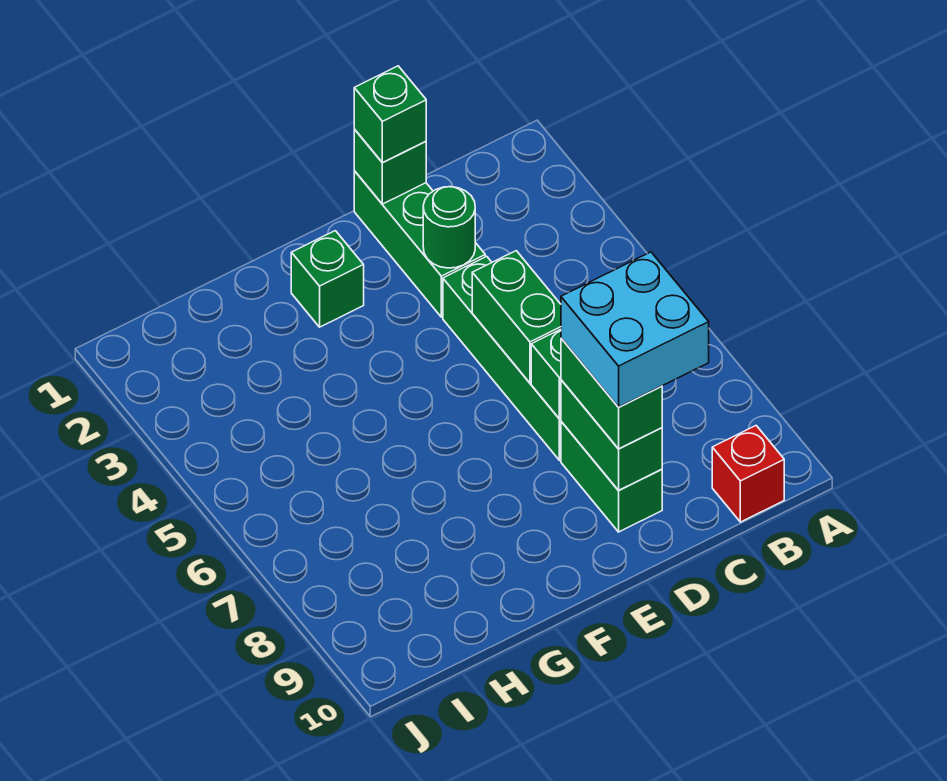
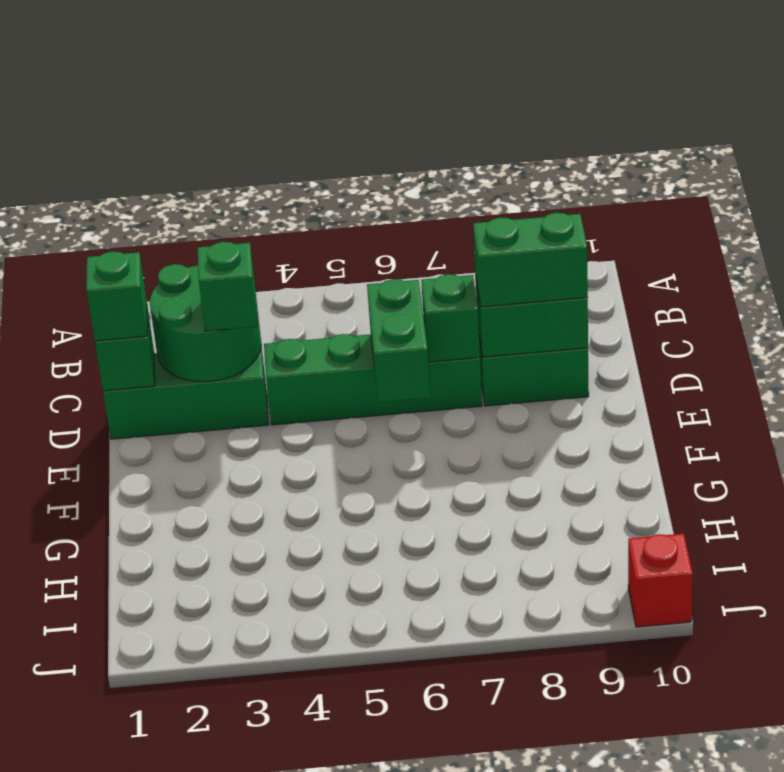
red brick B10 level 1 -> red brick J10 level 1
cyan brick C8:D9 level 4 -> none
green round brick D3 level 2 -> green round brick C2:D3 level 2
green brick D5:D6 level 2 -> green brick D6:E6 level 2
green brick F2 level 1 -> green brick D3 level 3

